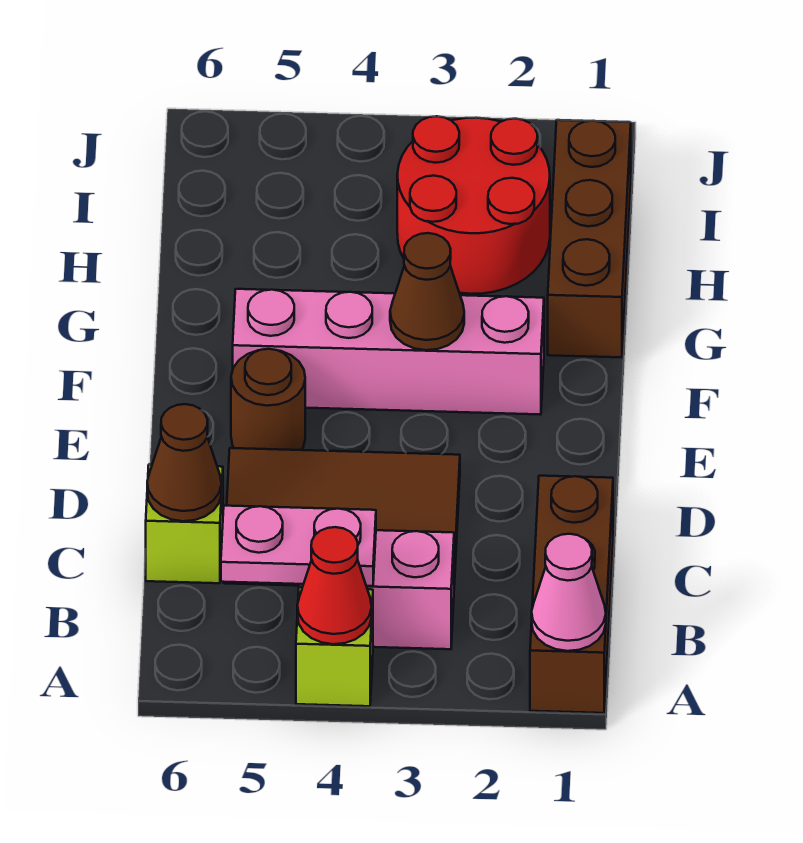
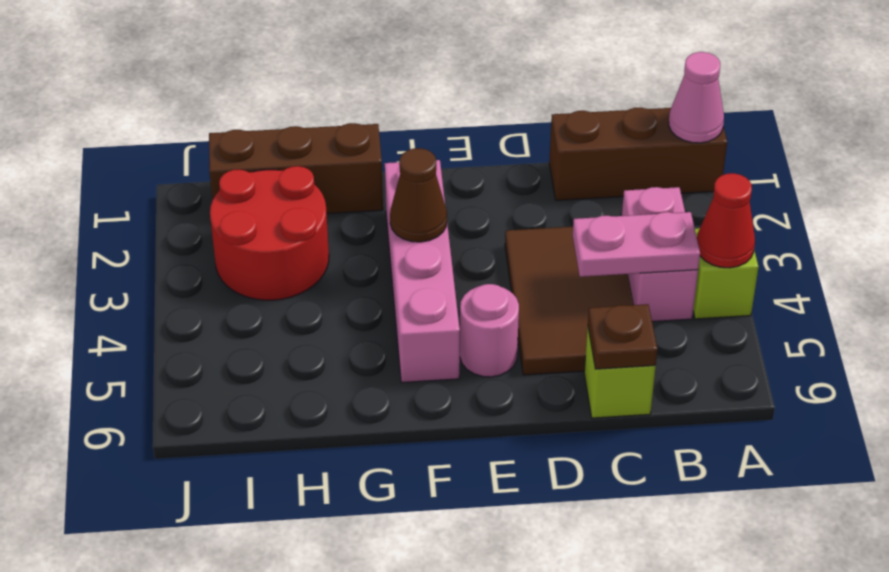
pink plate B4:B5 level 2 -> pink plate B4:C4 level 2
brown cone C6 level 2 -> brown plate C6 level 2
brown round brick E5 level 1 -> pink round brick E5 level 1

